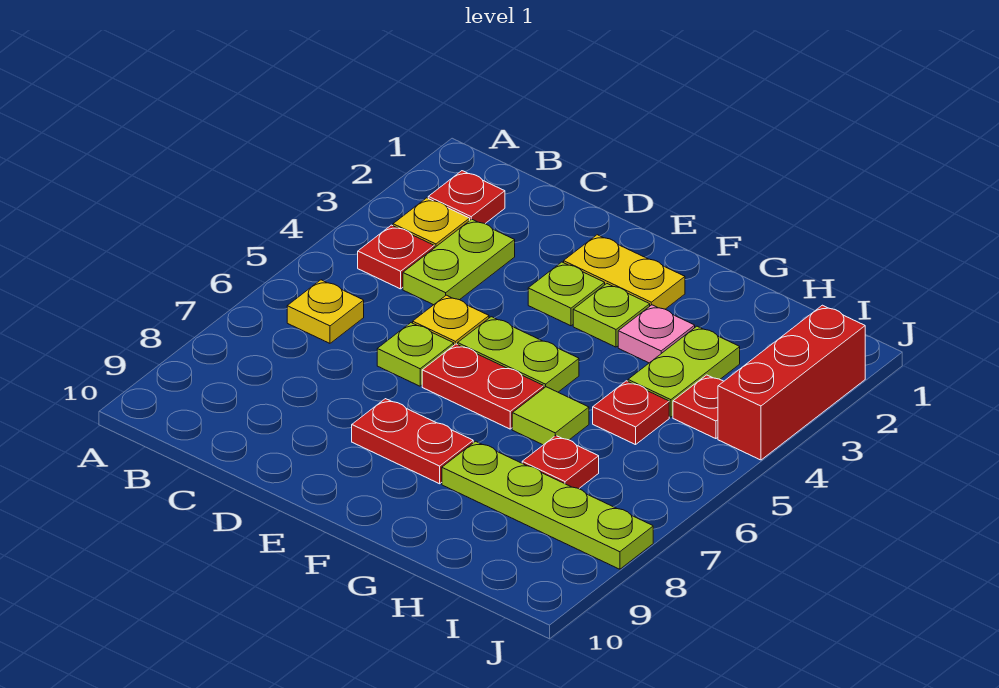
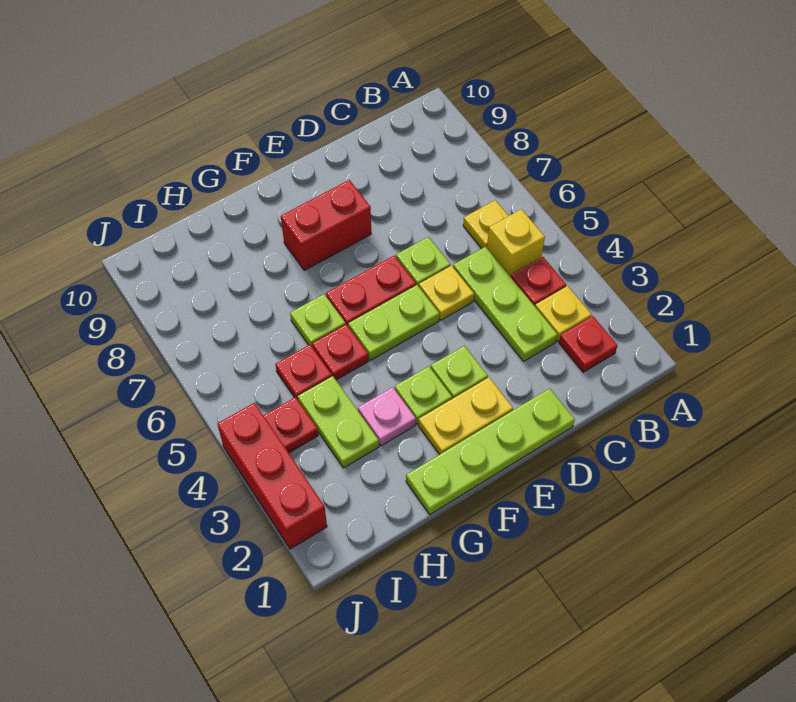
none -> yellow brick B5 level 1
lime plate C3:C4 level 1 -> lime plate C3:C5 level 1
red plate E8:F8 level 1 -> red brick E8:F8 level 1
lime tile G6 level 1 -> lime plate G6 level 1
lime plate G8:J8 level 1 -> lime plate D1:G1 level 1
red plate H7 level 1 -> red plate G5 level 1

